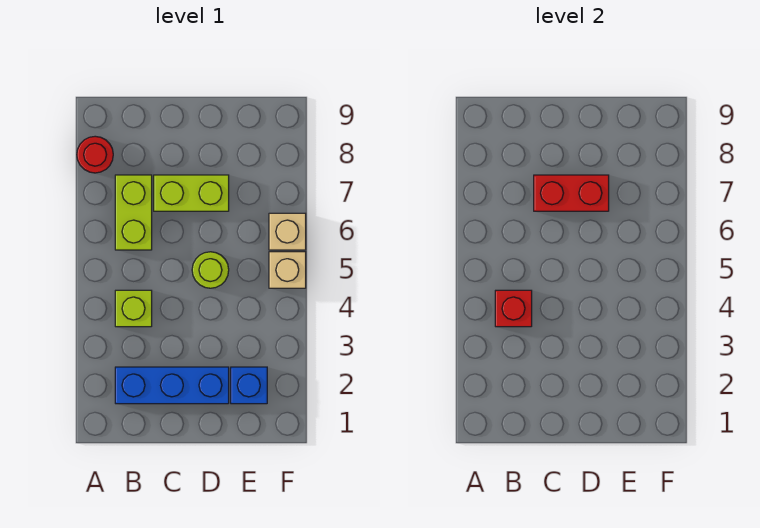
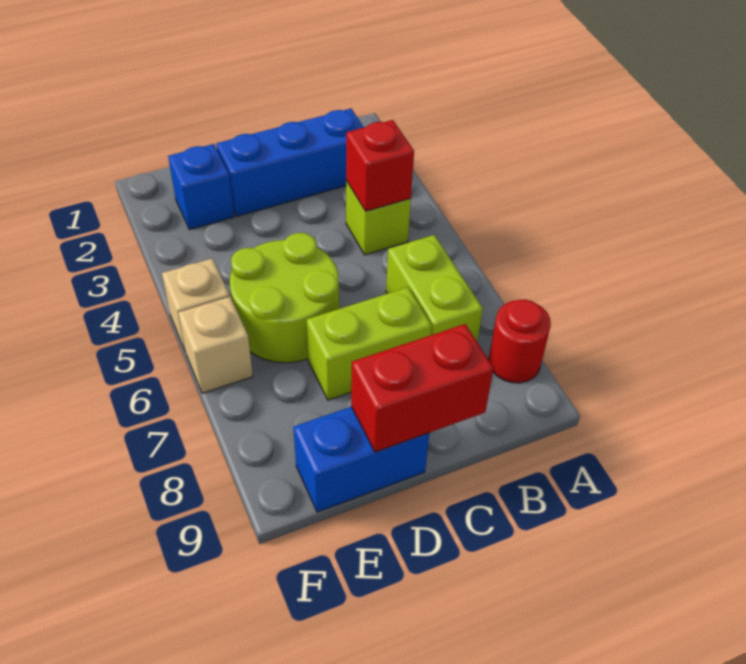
red brick C7:D7 level 2 -> red brick C9:D9 level 2
lime round brick D5 level 1 -> lime round brick D5:E6 level 1
none -> blue brick D9:E9 level 1

